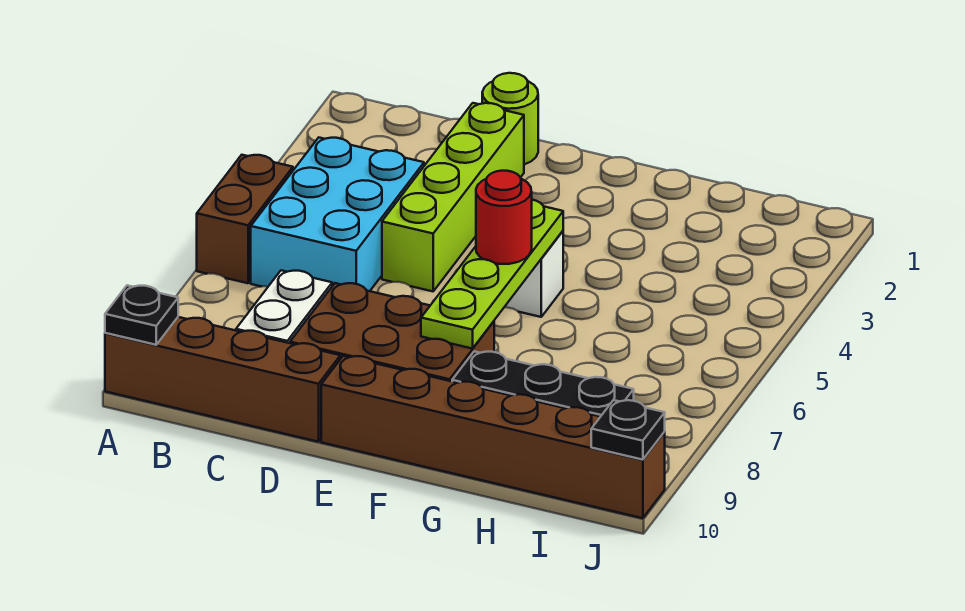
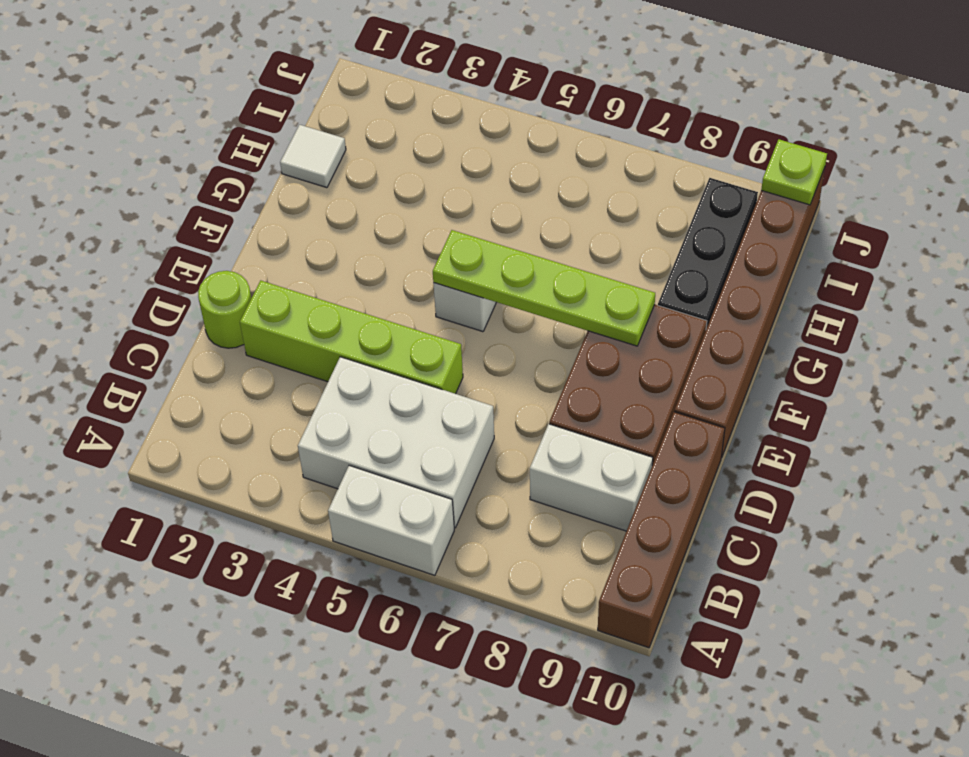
brown brick A5:A6 level 1 -> white brick A5:A6 level 1
black plate A10 level 2 -> none
cyan brick B4:C6 level 1 -> white brick B4:C6 level 1
red round brick F6 level 3 -> none
none -> white tile H1 level 1
black plate J10 level 2 -> lime plate J10 level 2

